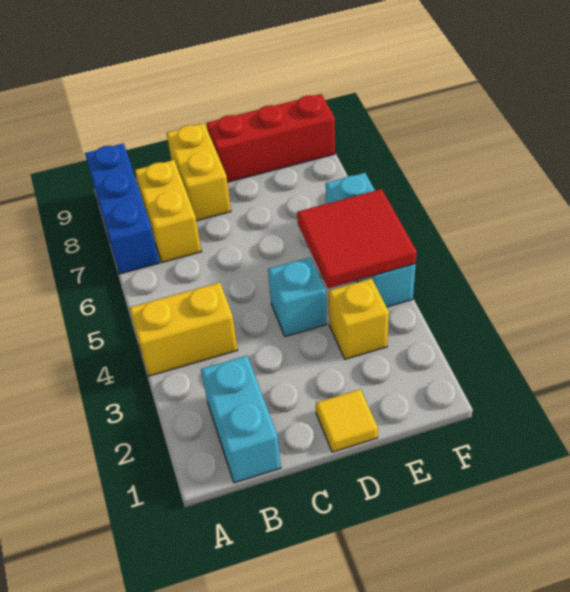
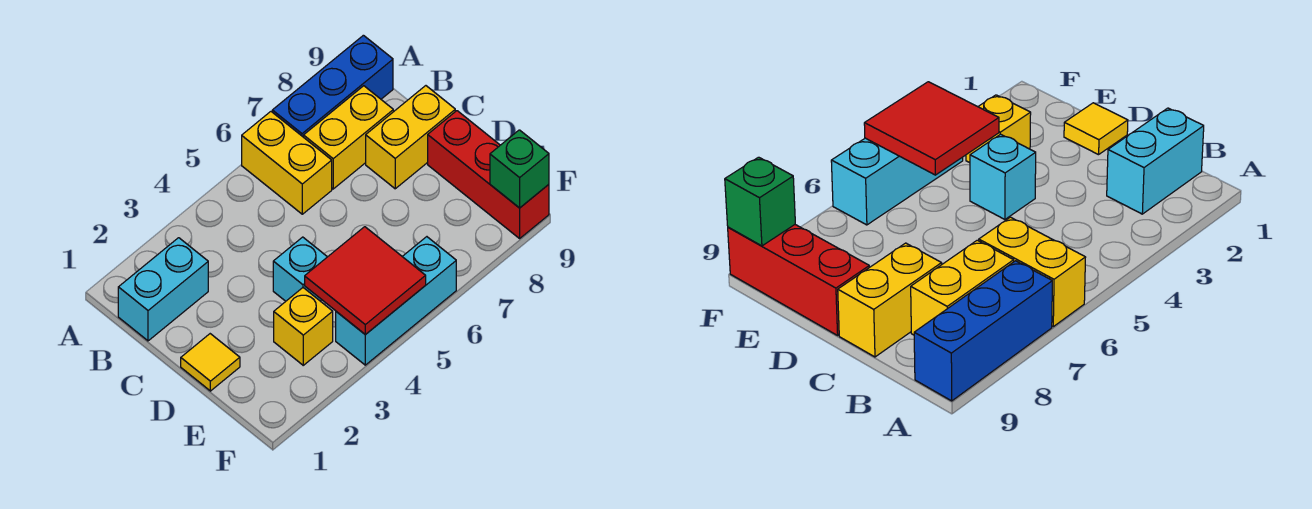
yellow brick A4:B4 level 1 -> yellow brick A6:B6 level 1
none -> green brick F9 level 2

